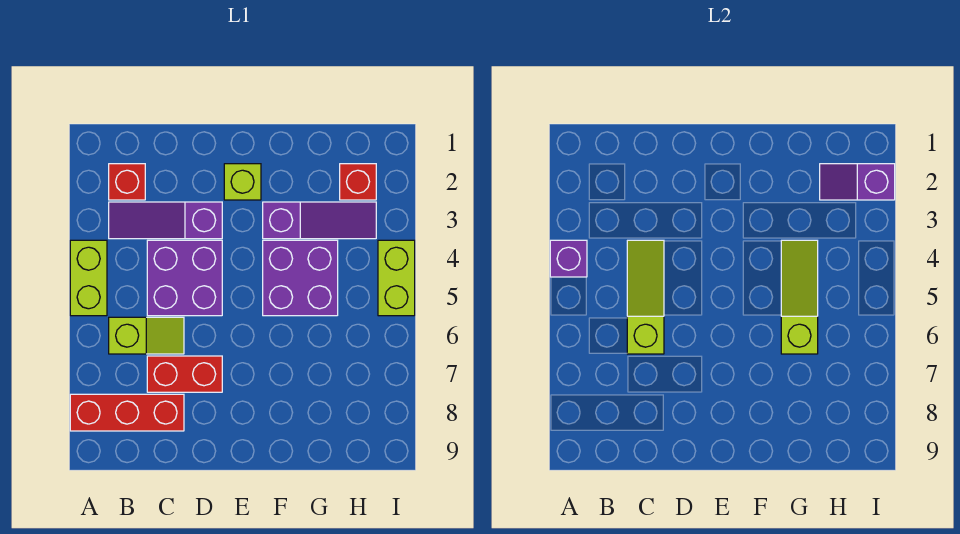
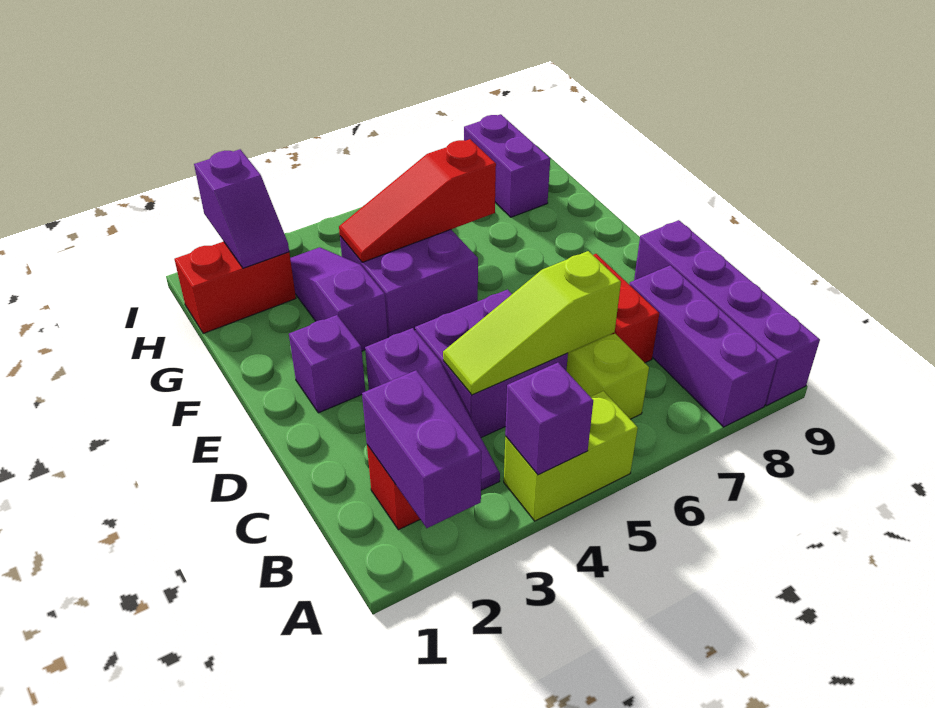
none -> purple brick A2:B2 level 2
red brick A8:C8 level 1 -> purple brick A8:C8 level 1
none -> purple brick A9:D9 level 1
lime brick E2 level 1 -> purple brick E2 level 1
lime slope G4:G6 level 2 top 6 -> red slope G4:G6 level 2 top 6
red brick H2 level 1 -> red brick H1:H2 level 1
none -> purple brick H8:I8 level 1
lime brick I4:I5 level 1 -> none

